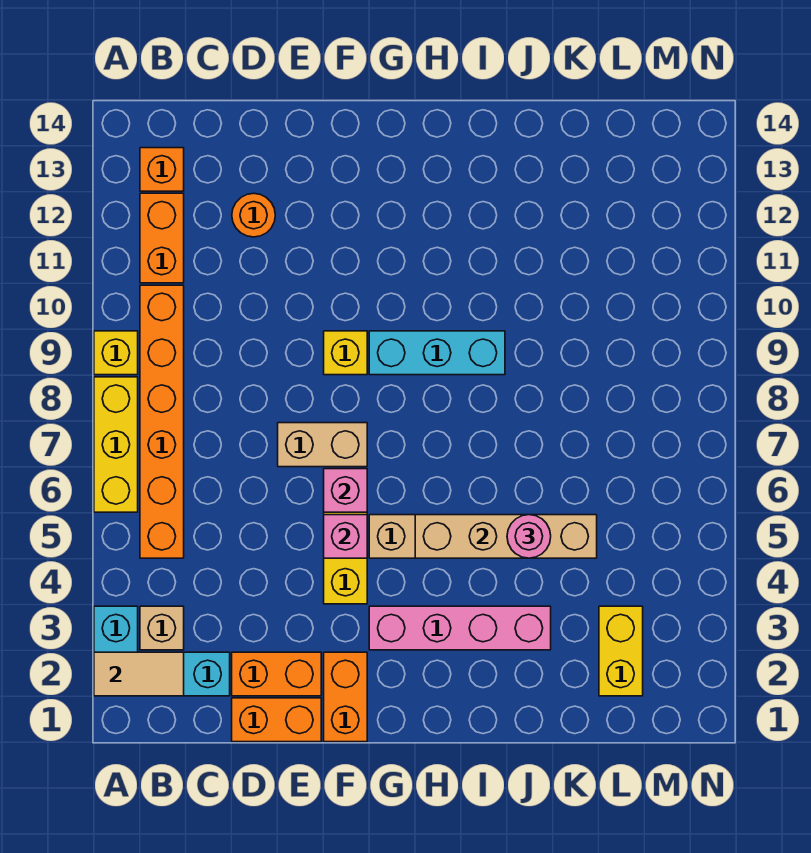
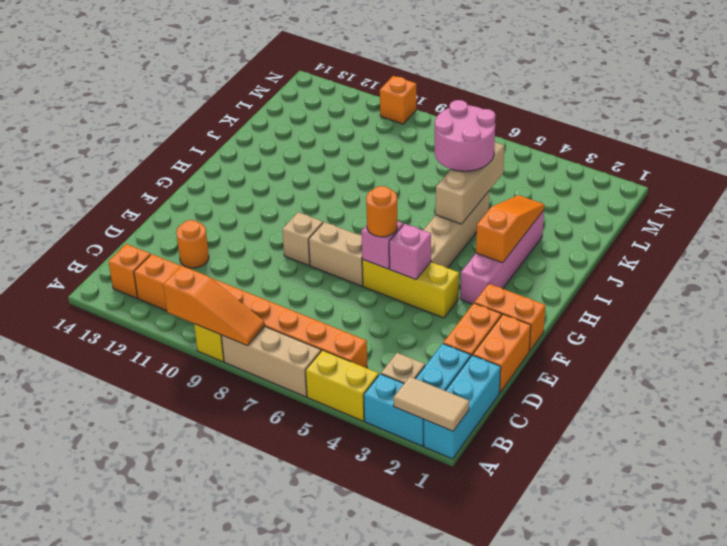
tan tile A2:B2 level 2 -> tan tile A1:A2 level 2
yellow brick A6:A8 level 1 -> tan brick A6:A8 level 1
none -> orange slope A8:A10 level 2 top 10
tan brick E7:F7 level 1 -> tan brick F7:F8 level 1
none -> orange round brick F6 level 3
yellow brick F9 level 1 -> tan brick F9 level 1
cyan brick G9:I9 level 1 -> cyan brick A1:C1 level 1
none -> orange slope H3:J3 level 2 top H
tan brick H5:K5 level 2 -> tan brick I5:K5 level 2
pink round brick J5 level 3 -> pink round brick J5:K6 level 3
yellow brick L2:L3 level 1 -> yellow brick A4:A5 level 1
none -> orange brick N10 level 1

